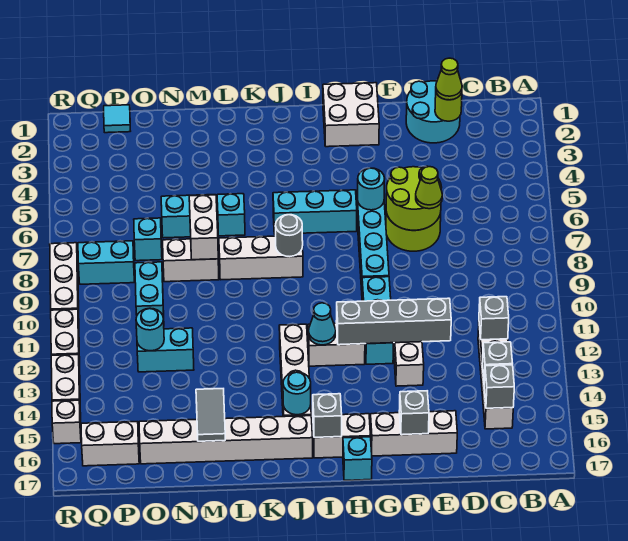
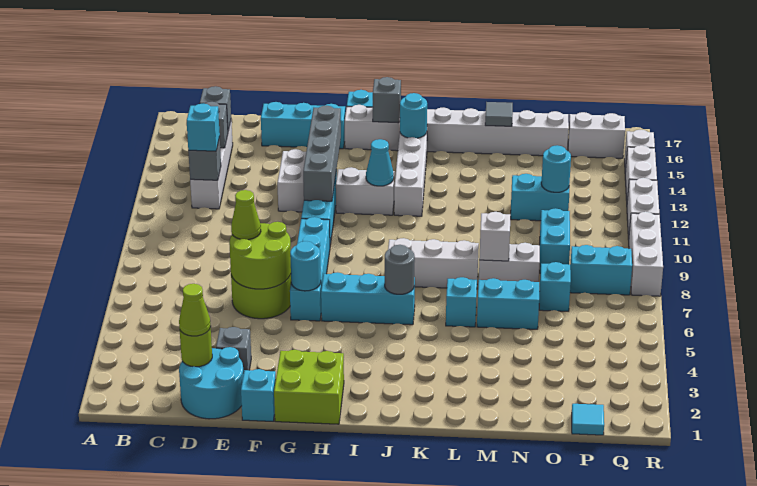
none -> cyan brick C12 level 3
grey brick E12:H12 level 2 -> grey brick G11:G14 level 2
white brick E16:G16 level 1 -> cyan brick E16:G16 level 1
none -> cyan brick F1 level 1
grey brick F16 level 2 -> grey brick E3 level 1
white brick G1:H2 level 1 -> lime brick G1:H2 level 1
grey round brick J8 level 2 -> grey round brick J6 level 2
white brick M7:M8 level 2 -> white brick M8 level 2
grey tile M15:M16 level 2 -> grey tile M16 level 2

